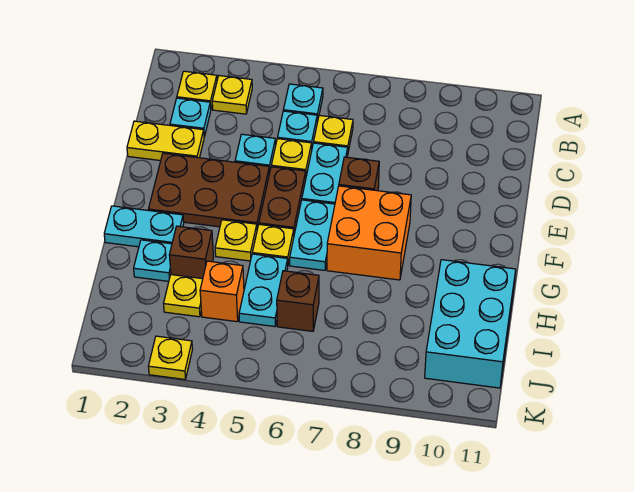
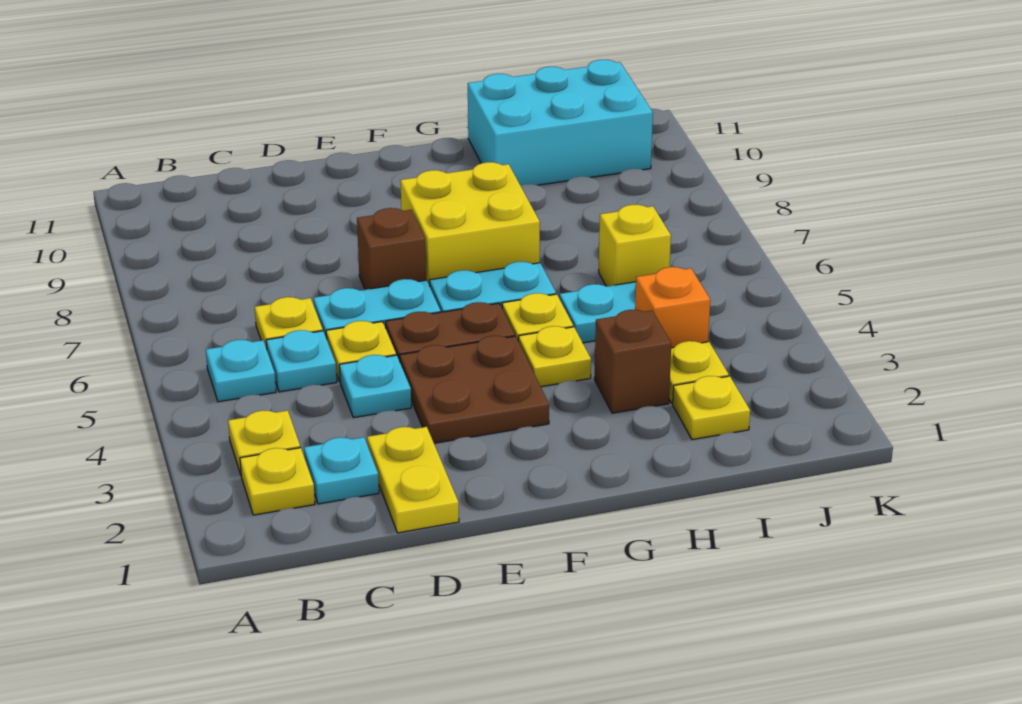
brown plate E2:F4 level 1 -> brown plate E3:F4 level 1
orange brick F7:G8 level 1 -> yellow brick F7:G8 level 1
cyan plate G1:G2 level 1 -> none
cyan plate H2 level 1 -> none
brown brick I6 level 1 -> yellow brick I6 level 1
yellow plate K3 level 1 -> yellow plate I2 level 1

